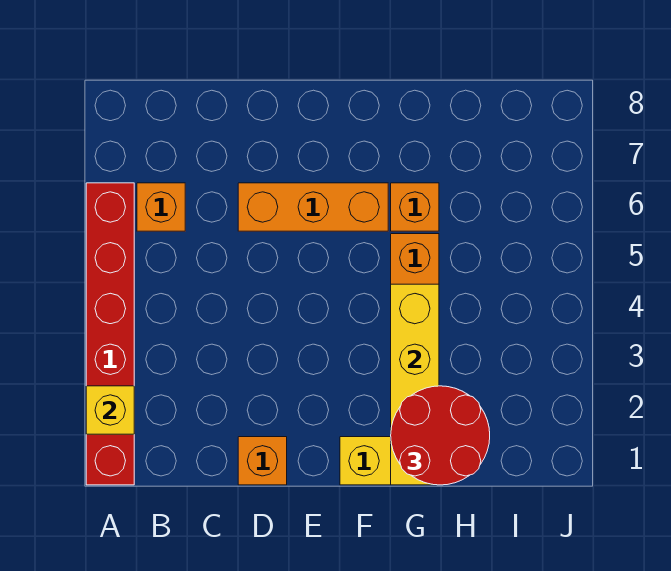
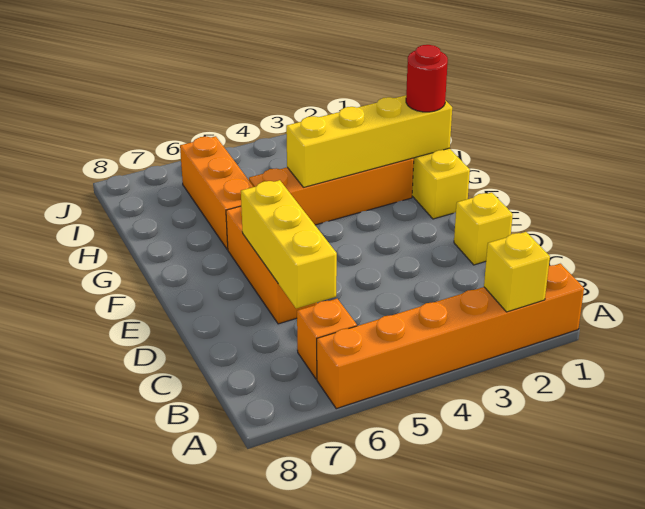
red brick A1:A6 level 1 -> orange brick A1:A6 level 1
none -> yellow brick C6:E6 level 2
orange brick D1 level 1 -> yellow brick D1 level 1
red round brick G1:H2 level 3 -> red round brick G1 level 3
orange brick G6 level 1 -> orange brick G6:I6 level 1

